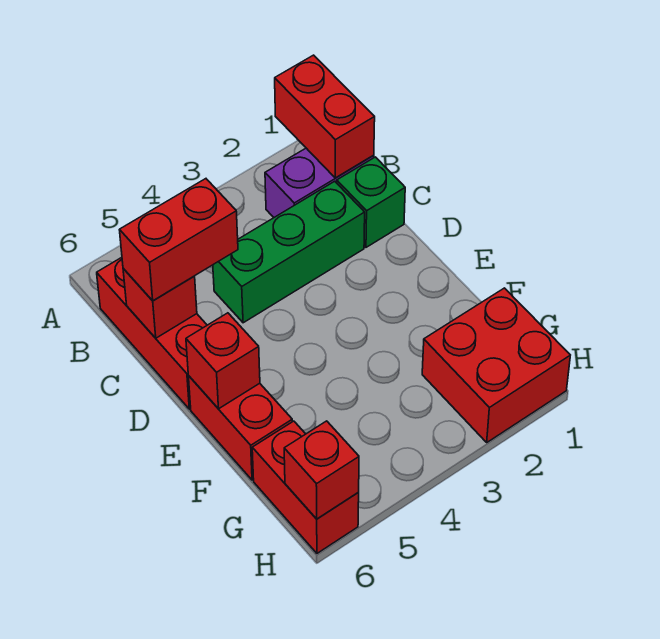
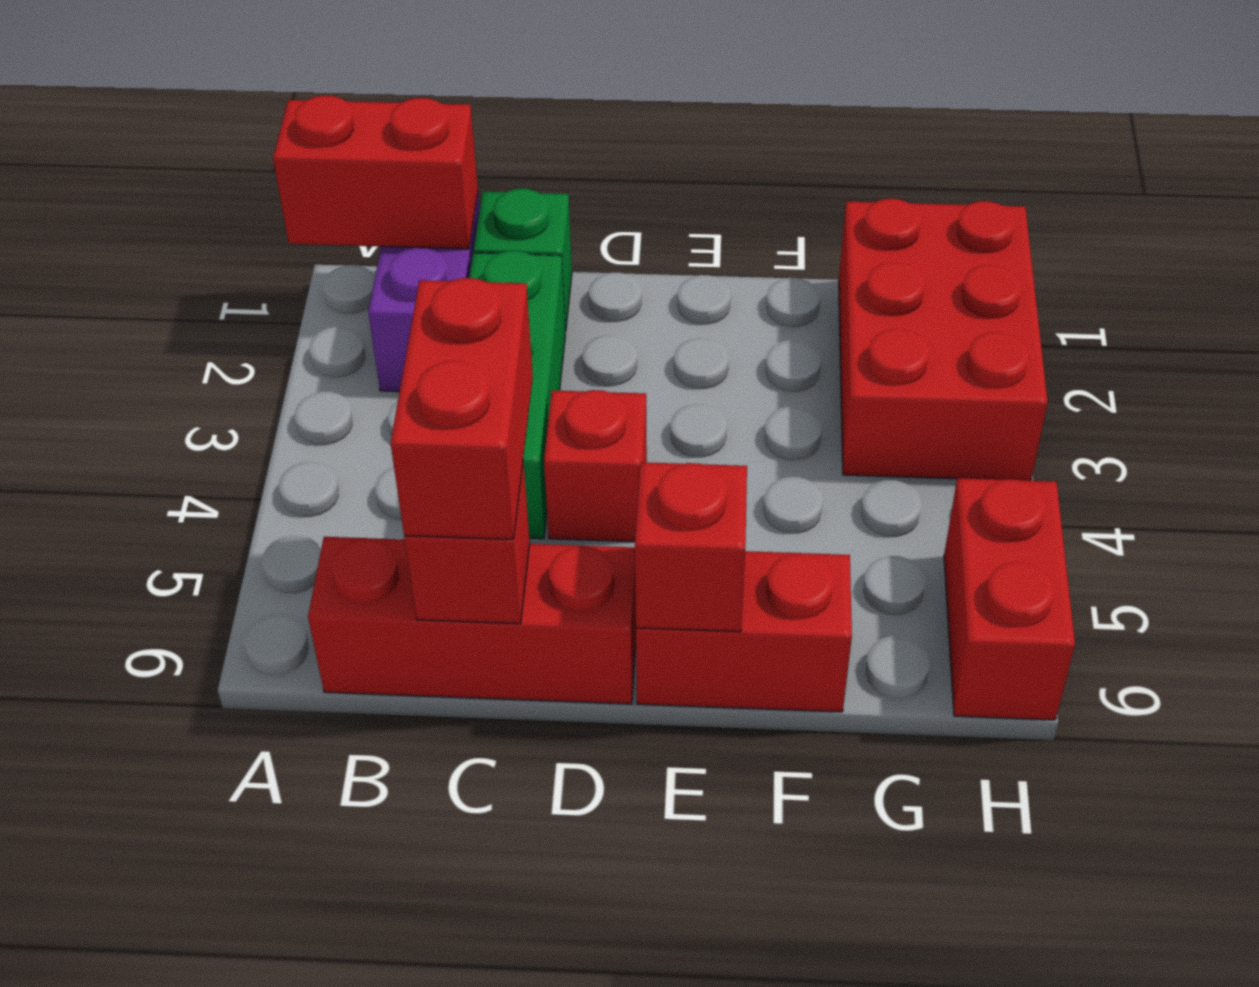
red brick G1:H2 level 1 -> red brick G1:H3 level 1
red brick G6:H6 level 1 -> red brick H5:H6 level 1
red brick H6 level 2 -> red brick D4 level 1

